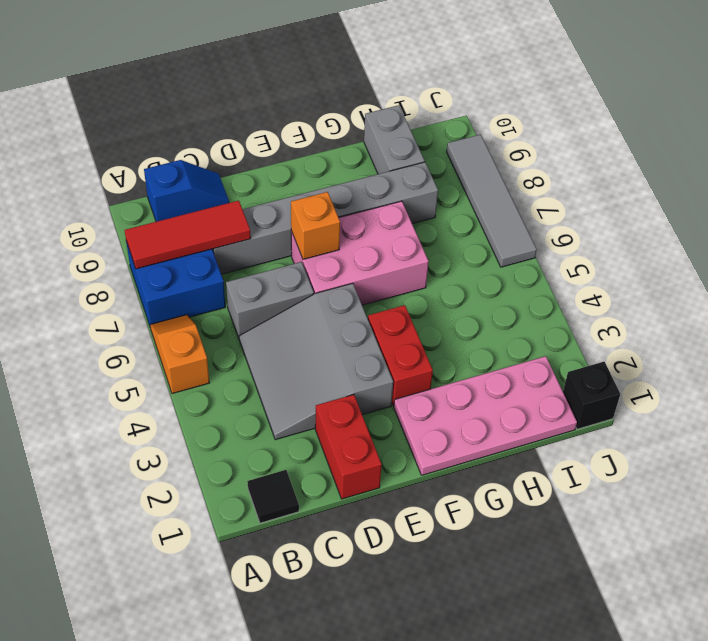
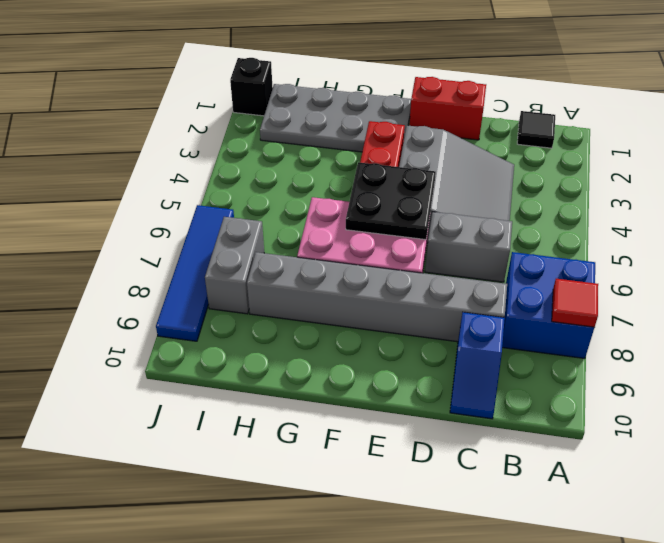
orange slope A5:A6 level 1 top 5 -> none
red tile A8:C8 level 2 -> red tile A8 level 2
blue slope B10:C10 level 1 top B -> blue slope C9:C10 level 1 top 9
red brick D1:D2 level 1 -> red brick D1:E1 level 1
none -> black plate E5:F6 level 2
orange brick E7 level 2 -> none
pink plate F1:I2 level 1 -> grey plate F1:I2 level 1
grey brick H9:H10 level 1 -> grey brick I7:I8 level 1
grey tile J6:J9 level 1 -> blue tile J6:J9 level 1

